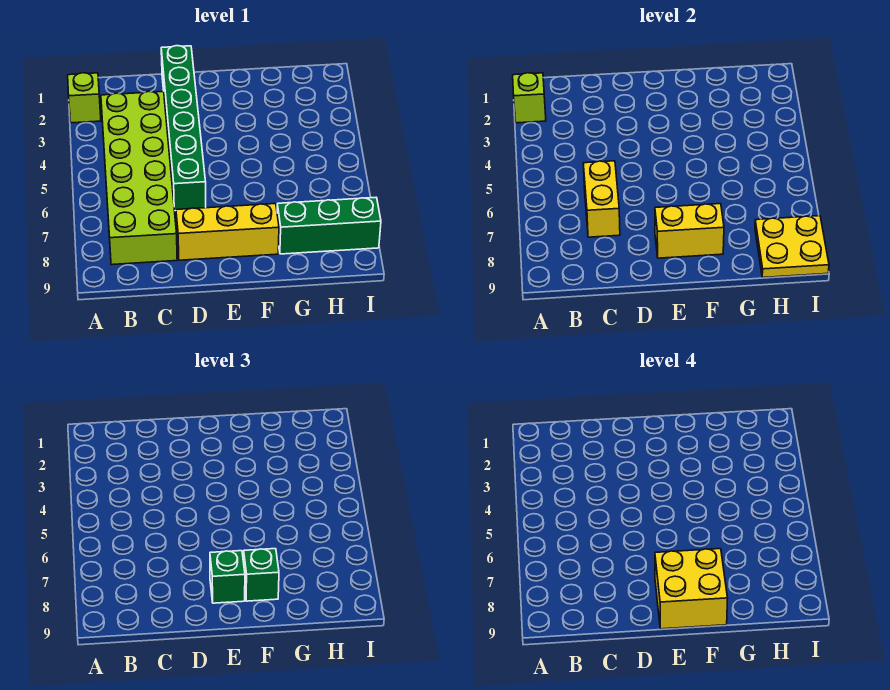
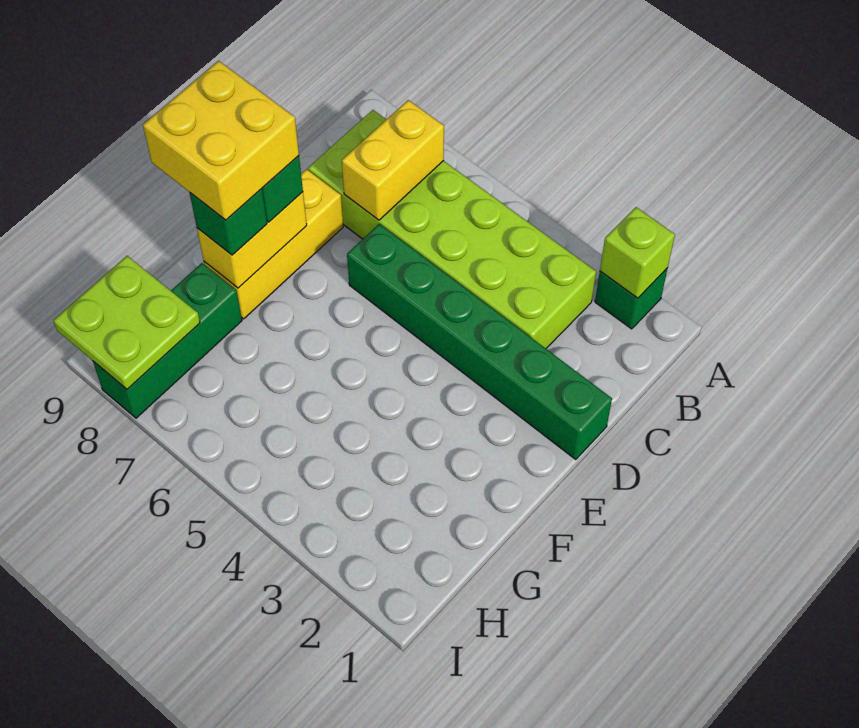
lime brick A2 level 1 -> green brick A2 level 1
yellow brick C6:C7 level 2 -> yellow brick B7:C7 level 2
yellow plate H8:I9 level 2 -> lime plate H8:I9 level 2

